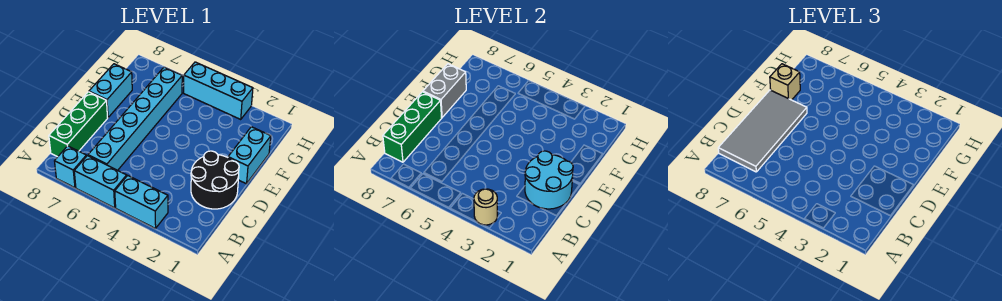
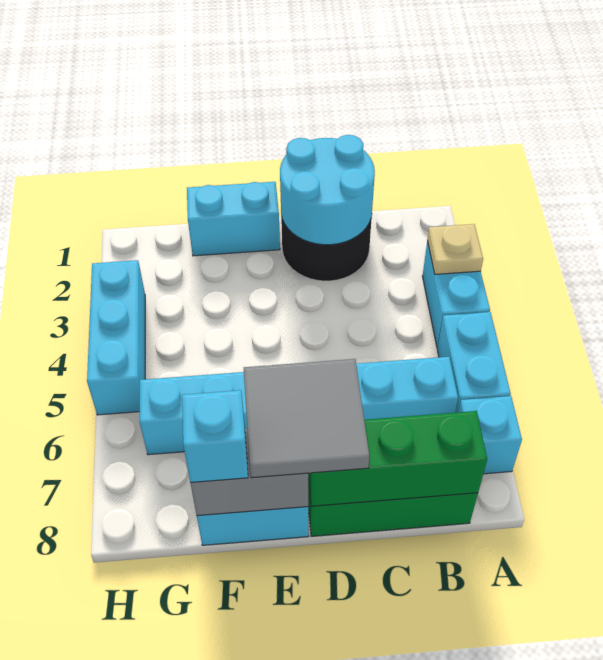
tan round brick A3 level 2 -> tan plate A3 level 2
grey tile B7:E8 level 3 -> grey tile D7:E8 level 3
tan brick F8 level 3 -> cyan brick F8 level 3

